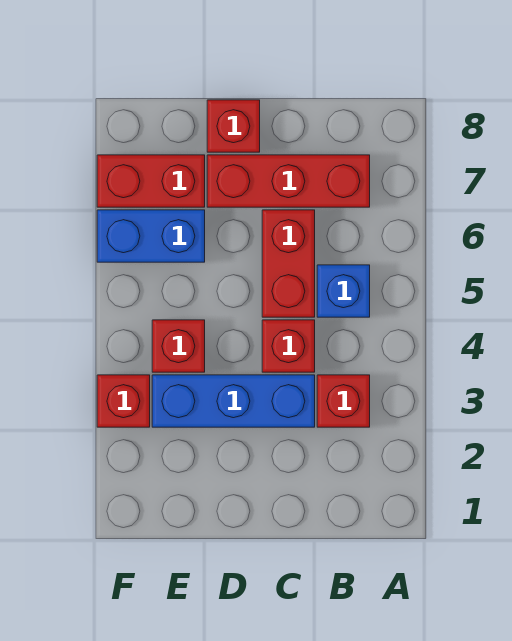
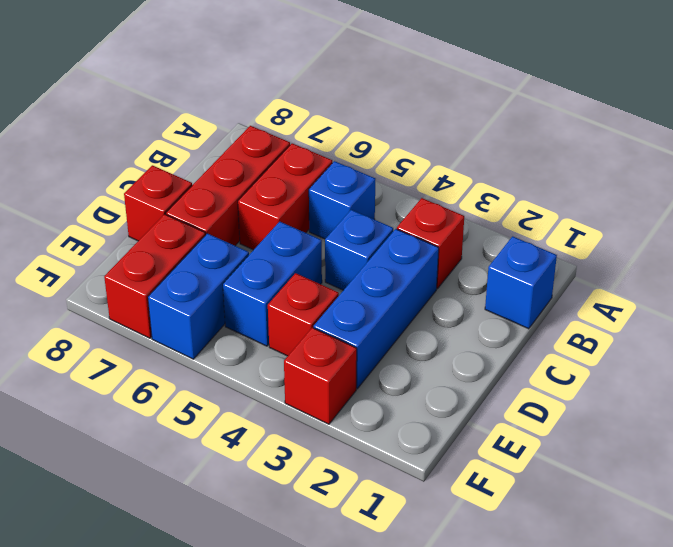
none -> blue brick B1 level 1
red brick C4 level 1 -> blue brick C4 level 1
red brick C5:C6 level 1 -> red brick B6:C6 level 1
none -> blue brick D5:E5 level 1

